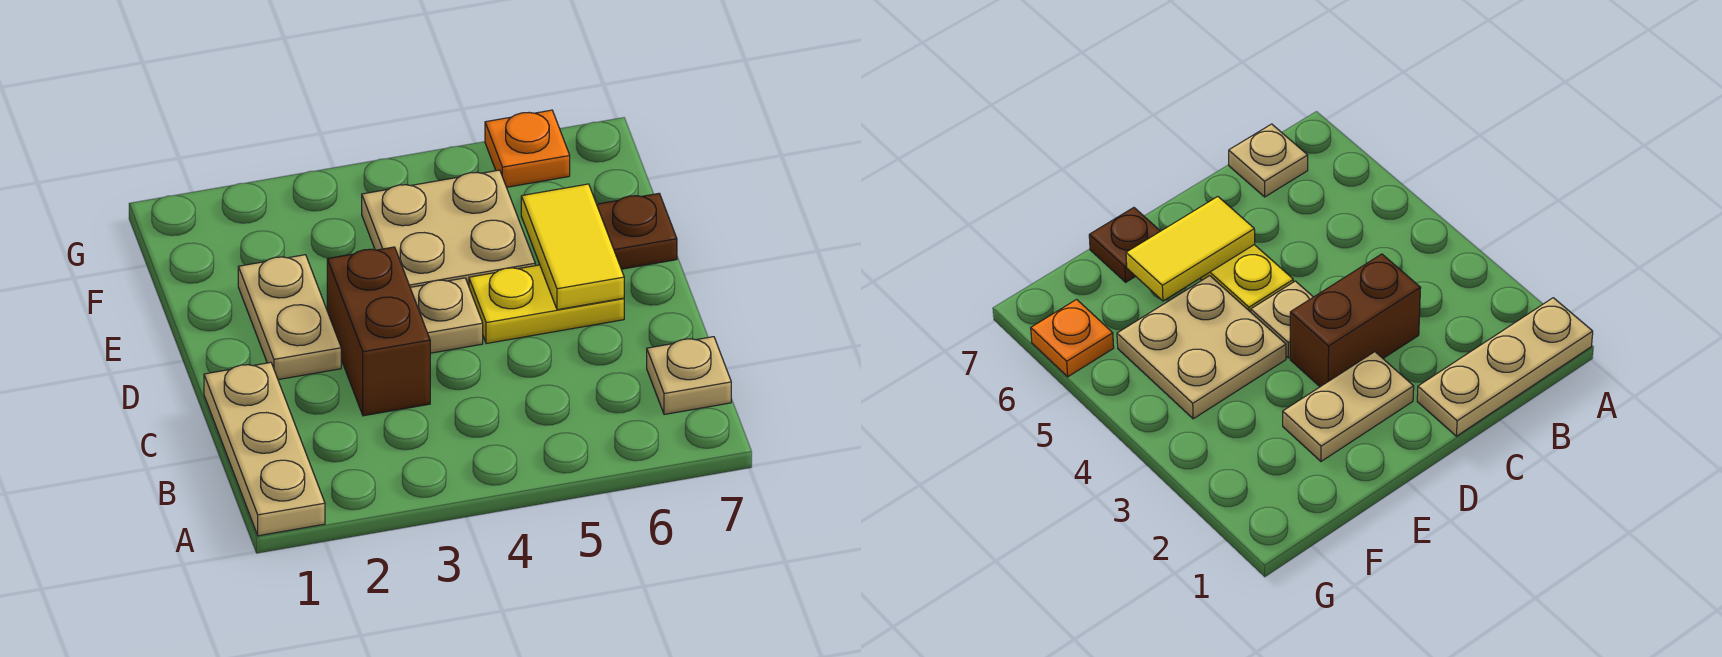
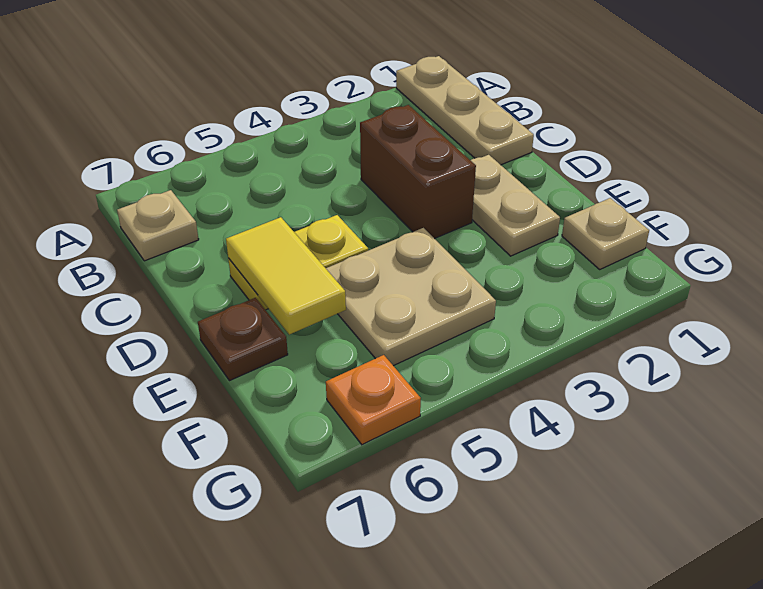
tan plate D4 level 1 -> tan plate F1 level 1

